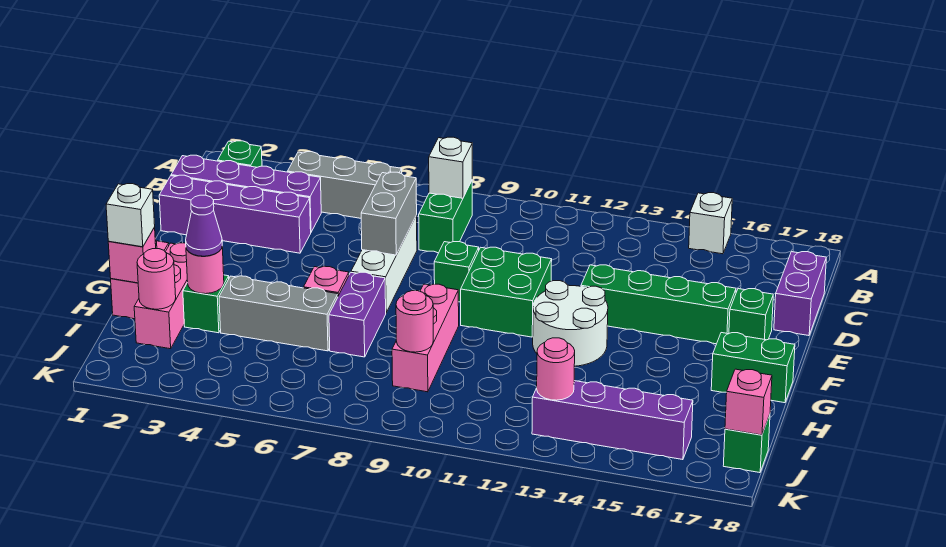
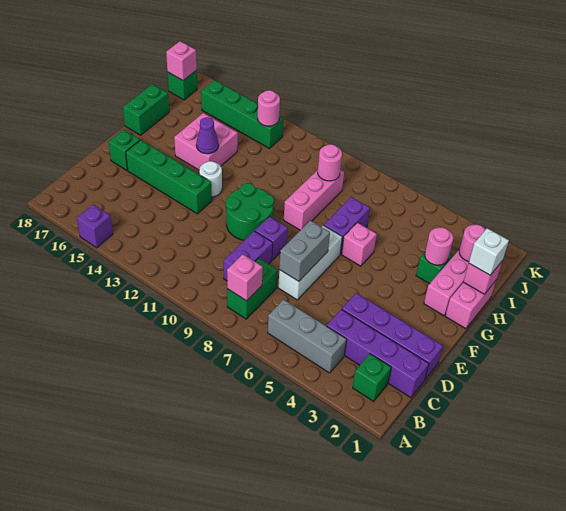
white brick A15 level 1 -> purple brick A15 level 1
white brick B8 level 2 -> pink brick B8 level 2
purple brick C18:D18 level 1 -> purple brick C9:D9 level 1
green brick E9 level 1 -> purple brick E9 level 1
green brick E10:F11 level 1 -> green round brick E10:F11 level 1
white round brick F12:G13 level 1 -> white round brick F13 level 1
none -> pink brick G14:H15 level 1
green brick G17:G18 level 1 -> green brick G18:H18 level 1
purple cone H3 level 3 -> purple cone G14 level 2
grey brick H4:H6 level 1 -> none
purple brick J13:J16 level 1 -> green brick J13:J16 level 1

